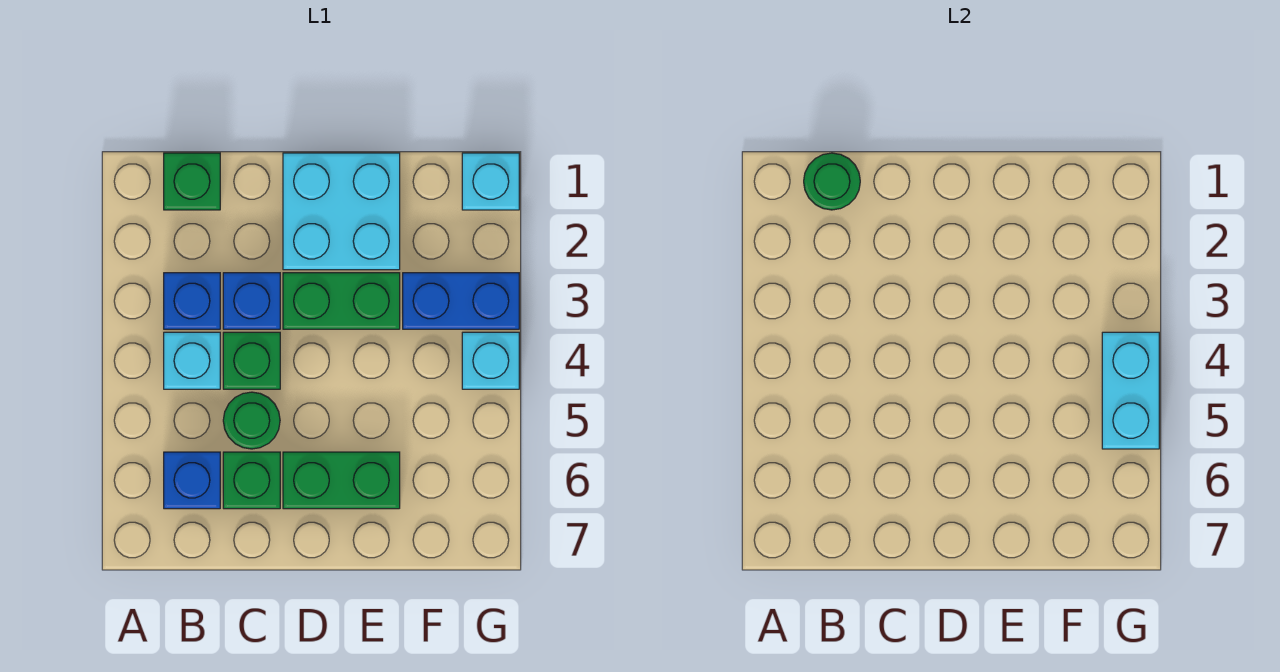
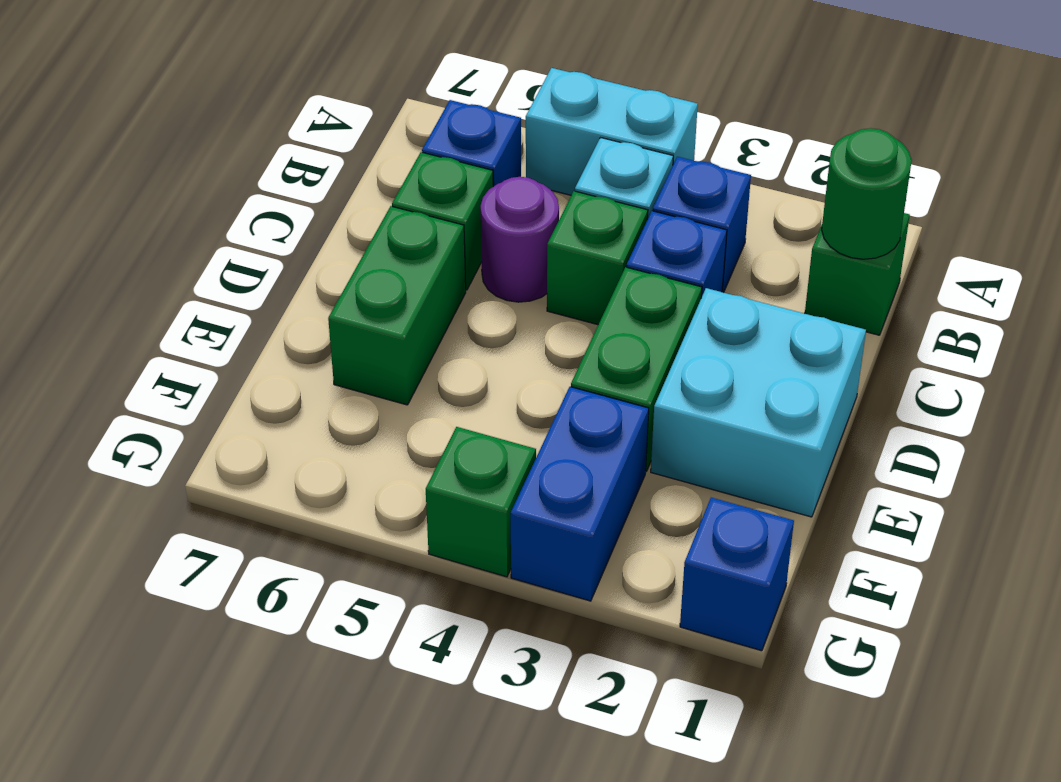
green round brick C5 level 1 -> purple round brick C5 level 1
cyan brick G1 level 1 -> blue brick G1 level 1
cyan brick G4 level 1 -> green brick G4 level 1
cyan brick G4:G5 level 2 -> cyan brick A4:A5 level 1

